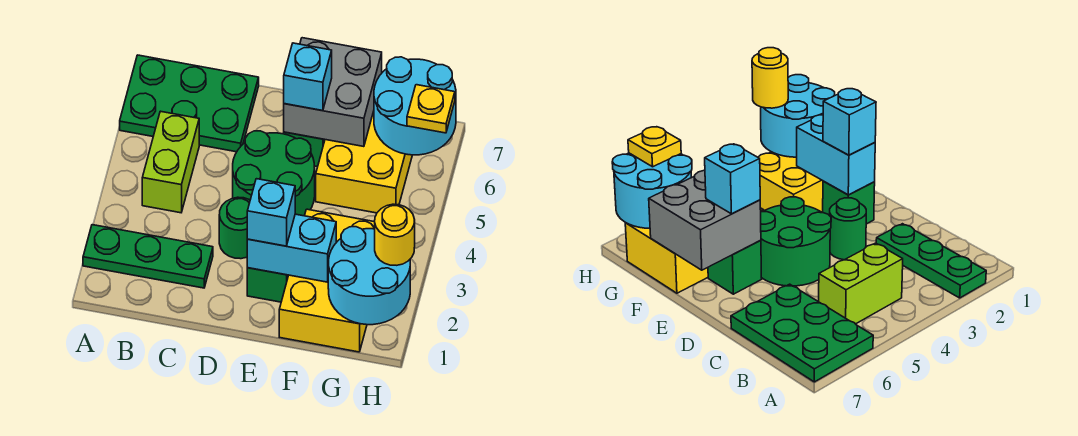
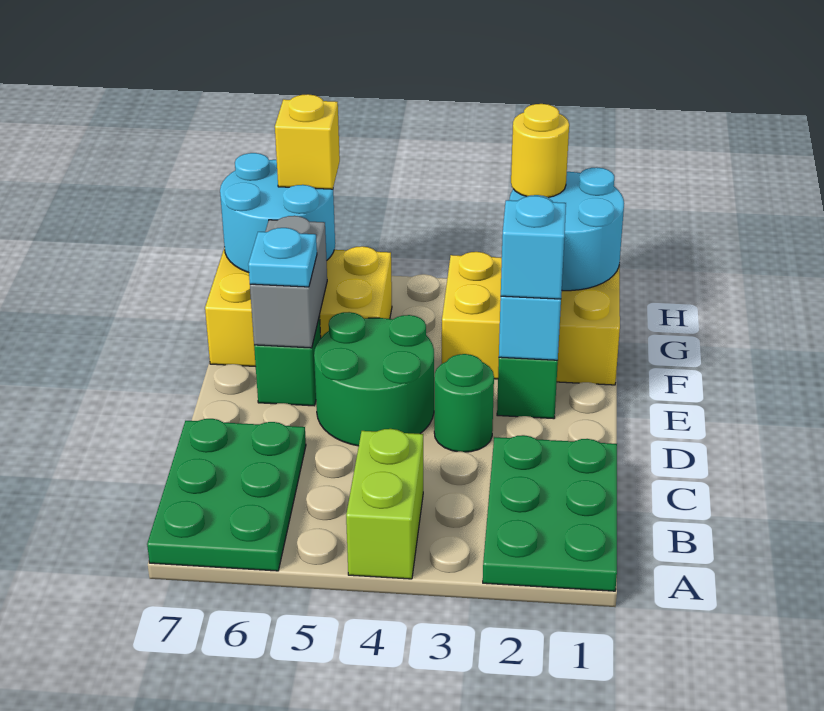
green plate A2:C2 level 1 -> green plate A1:C2 level 1
lime brick B4:B5 level 1 -> lime brick A4:B4 level 1
grey brick E6:F7 level 2 -> grey brick E6:F6 level 2
cyan brick E6 level 3 -> cyan plate E6 level 3
yellow plate H6 level 3 -> yellow brick H6 level 3

